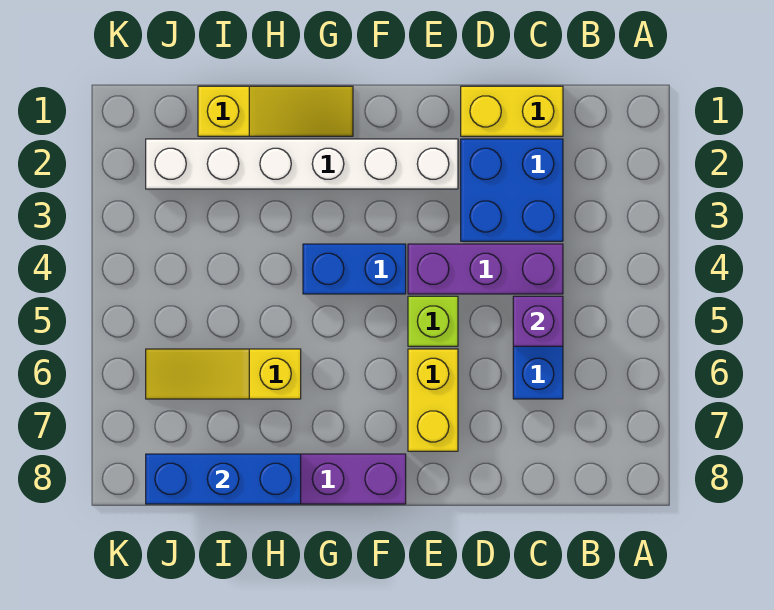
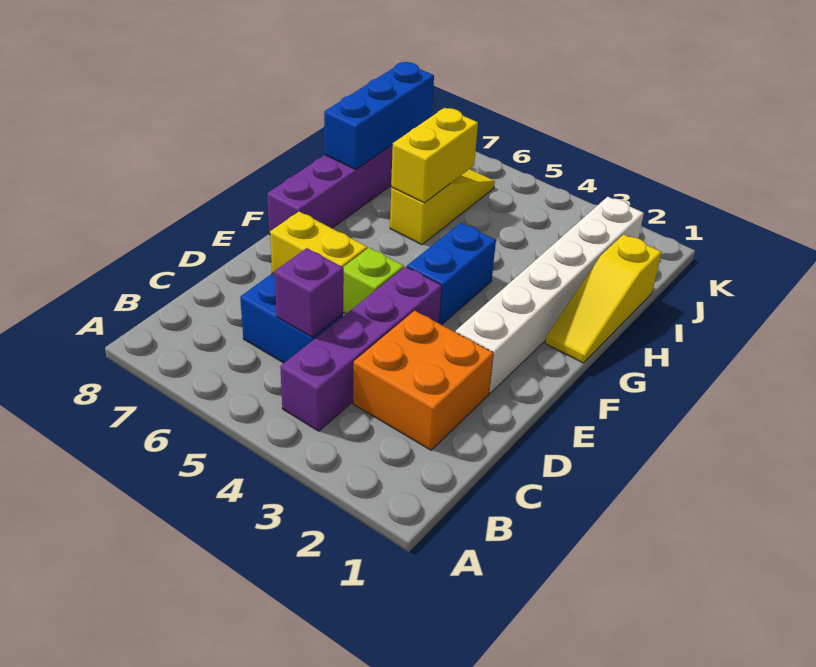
yellow brick C1:D1 level 1 -> yellow brick H6:I6 level 2
blue brick C2:D3 level 1 -> orange brick C2:D3 level 1
purple brick C4:E4 level 1 -> purple brick B4:E4 level 1

